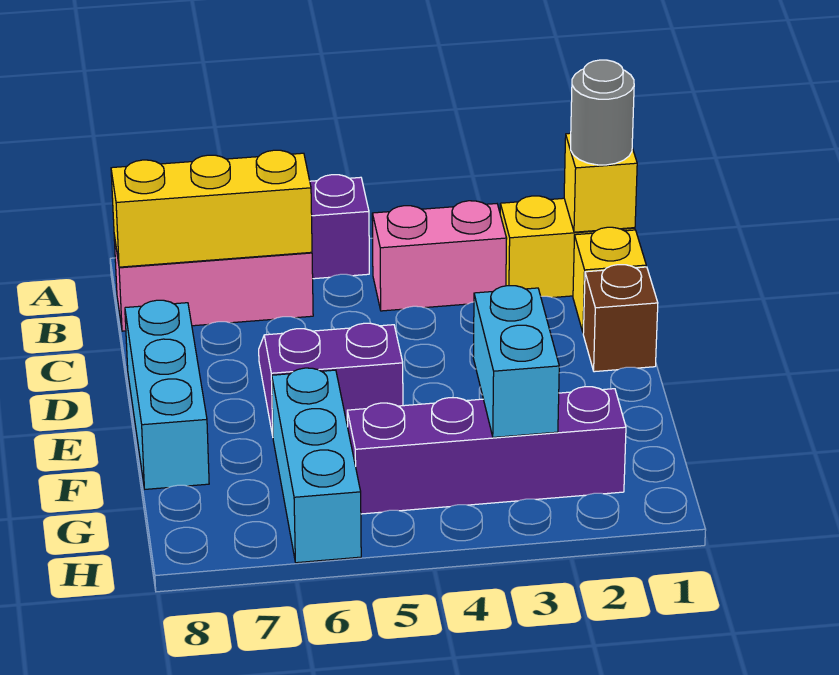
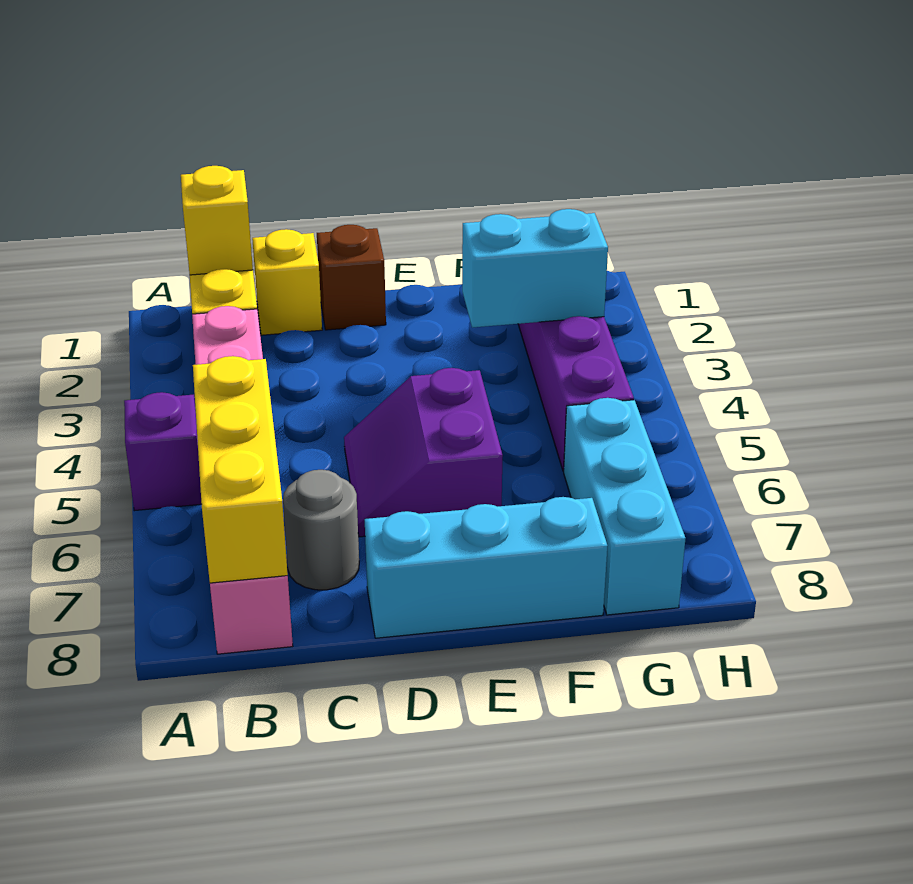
grey round brick B1 level 3 -> grey round brick C7 level 1
cyan brick F6:H6 level 1 -> cyan brick G6:G8 level 1

